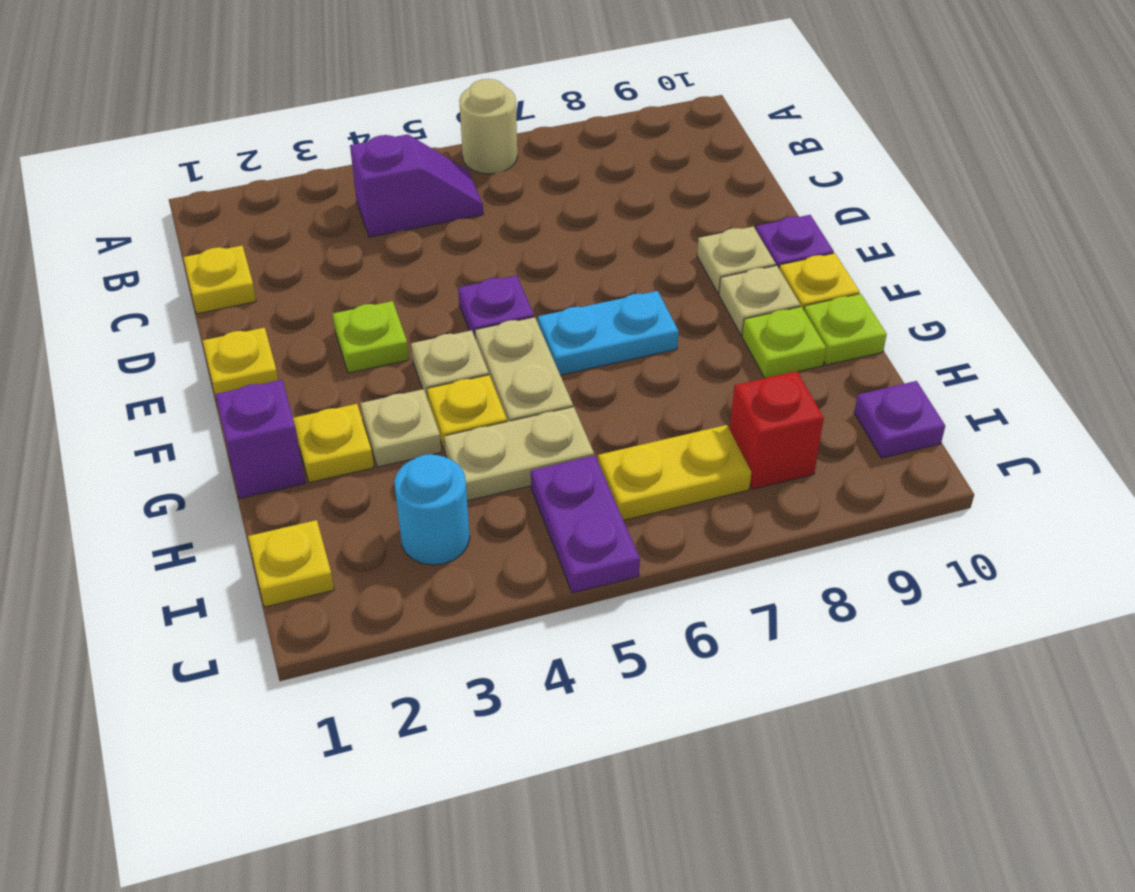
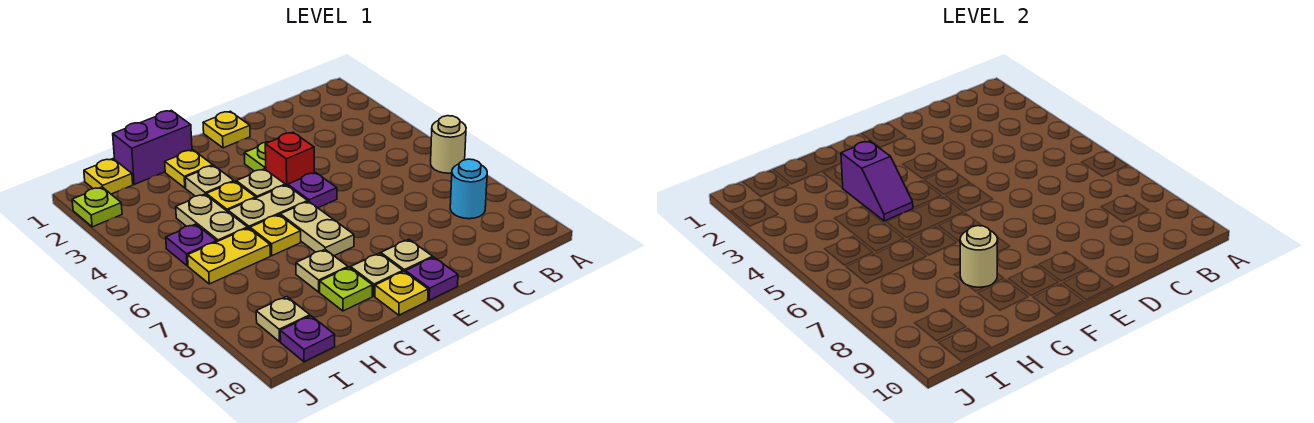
purple slope B4:B5 level 1 top 4 -> purple slope G3:G4 level 2 top 3
yellow plate C1 level 1 -> yellow plate G6 level 1
cyan plate F6:F7 level 1 -> tan plate F6:F7 level 1
purple brick G1 level 1 -> purple brick G1:H1 level 1
none -> tan plate G8 level 1
none -> tan round brick G8 level 2
lime plate G10 level 1 -> lime plate J2 level 1
cyan round brick I3 level 1 -> cyan round brick B8 level 1
purple plate I5:J5 level 1 -> purple plate I5 level 1
yellow plate I6:I7 level 1 -> yellow plate H6:I6 level 1
red brick I8 level 1 -> red brick E4 level 1
none -> tan plate I9 level 1

